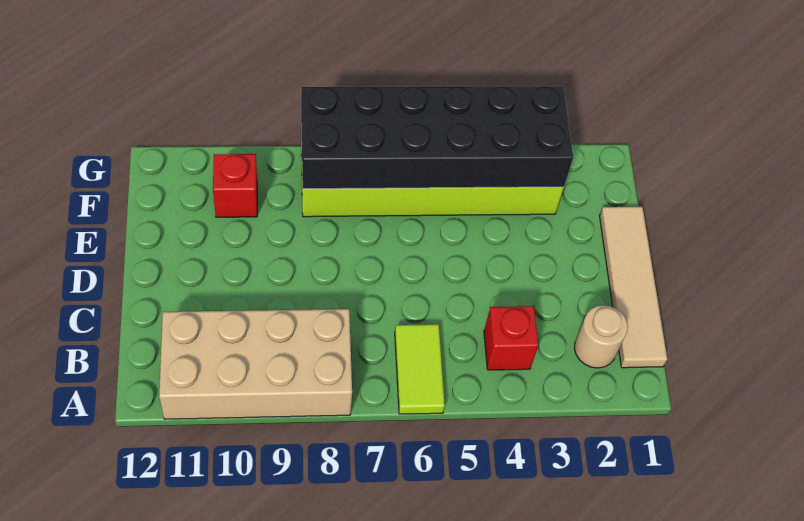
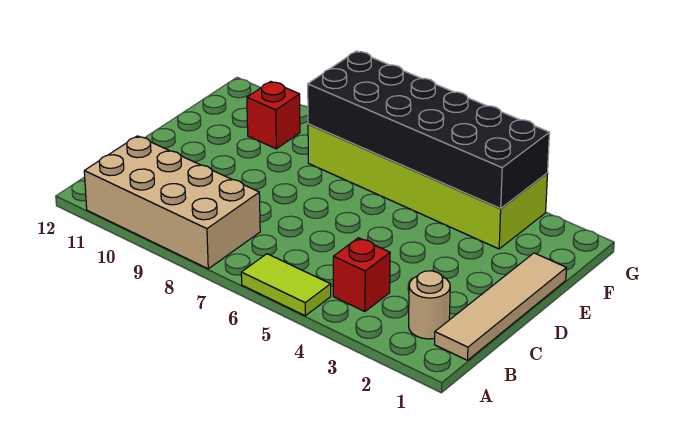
lime tile A6:B6 level 1 -> lime tile A5:A6 level 1

